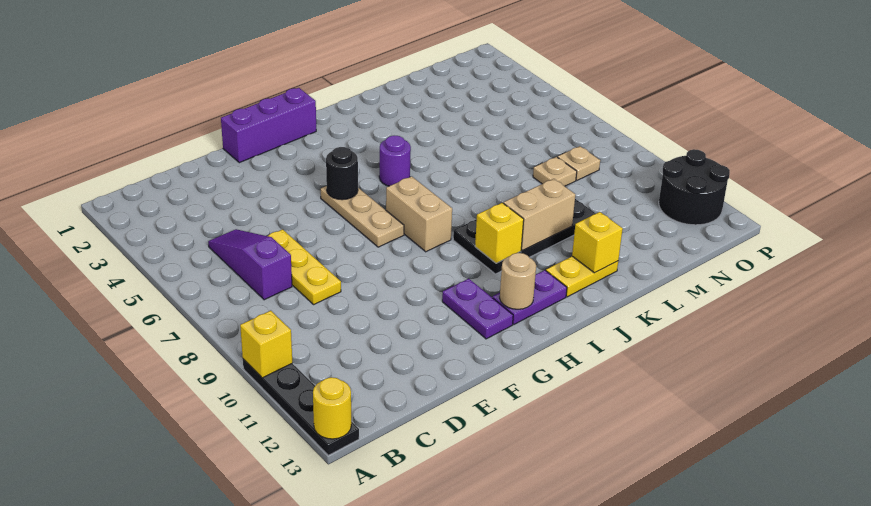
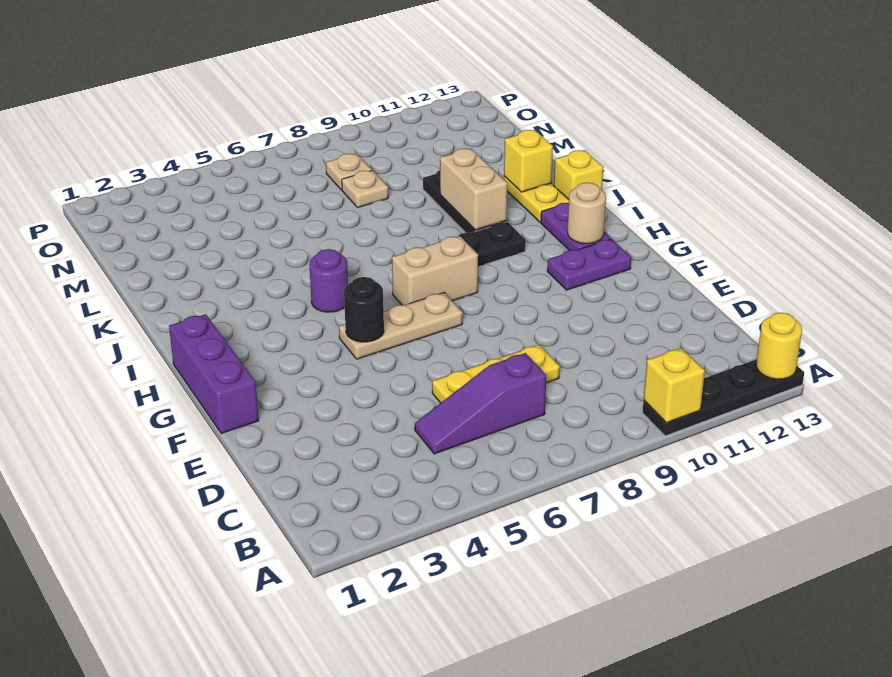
yellow brick I10 level 2 -> yellow brick J13 level 1
black round brick O11:P12 level 1 -> none

